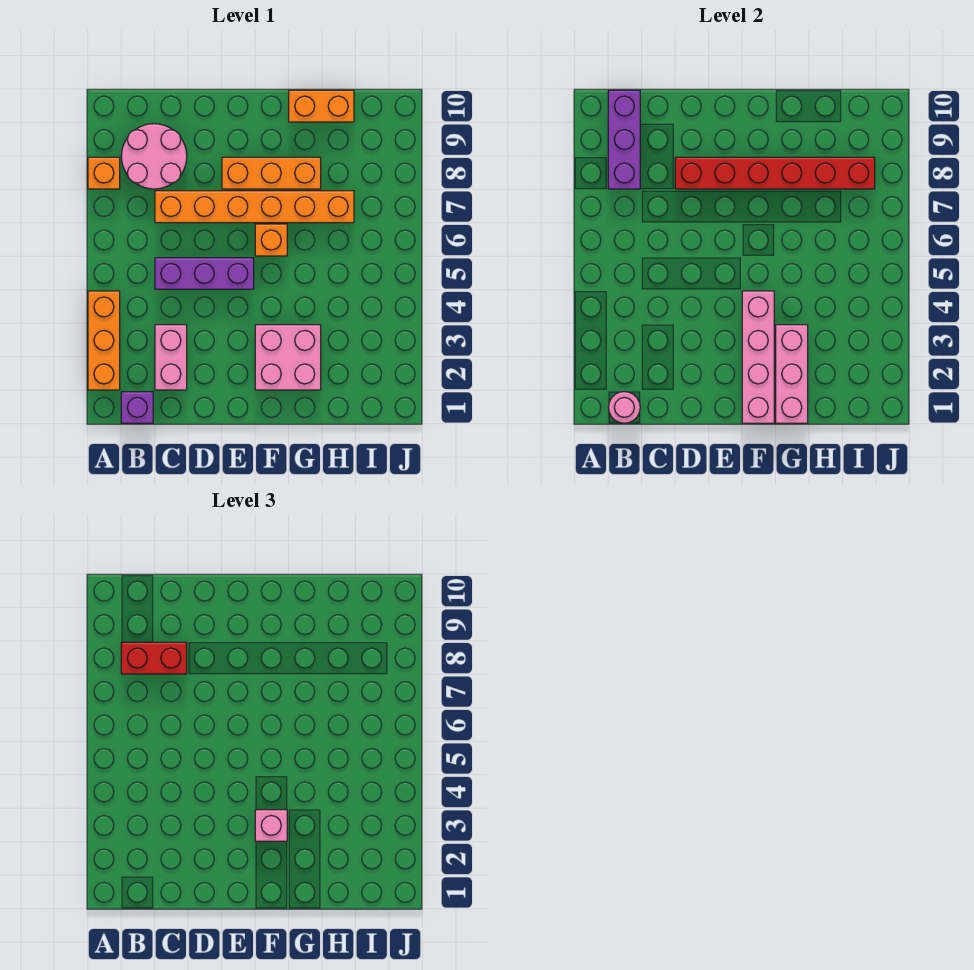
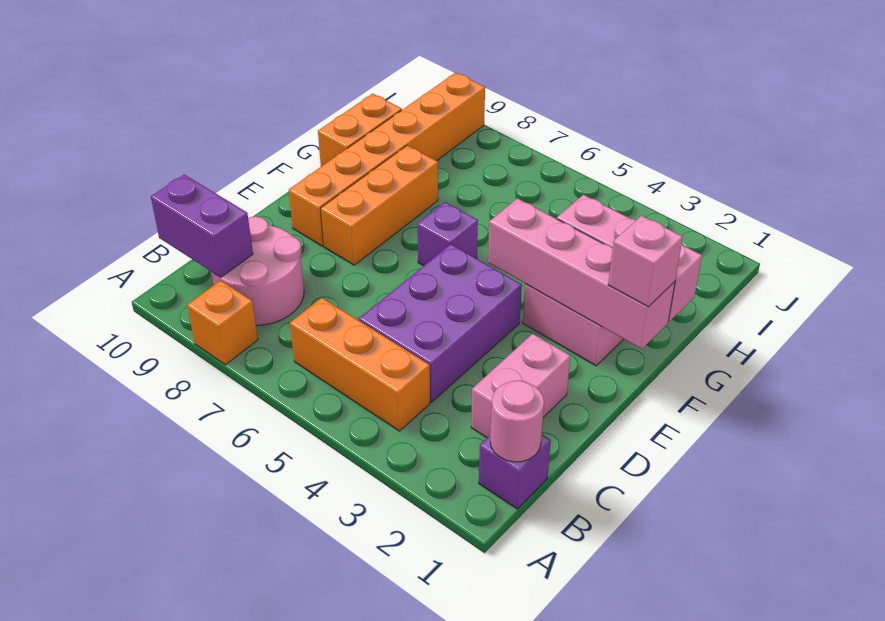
orange brick A2:A4 level 1 -> orange brick B4:B6 level 1
purple brick B8:B10 level 2 -> purple brick B9:B10 level 2
red brick B8:C8 level 3 -> none
pink brick C2:C3 level 1 -> pink brick C2:D2 level 1
purple brick C5:E5 level 1 -> purple brick C4:E5 level 1
orange brick C7:H7 level 1 -> orange brick E9:J9 level 1
red brick D8:I8 level 2 -> none
pink brick F3 level 3 -> pink brick F1 level 3
orange brick F6 level 1 -> purple brick F6 level 1

